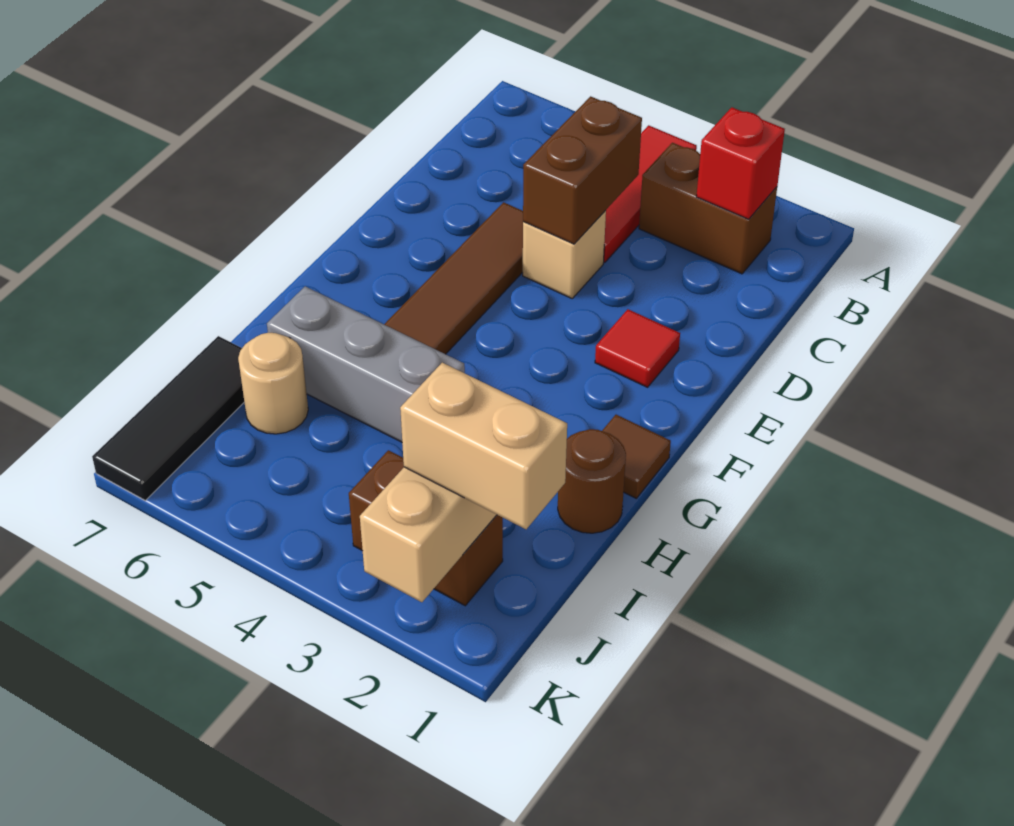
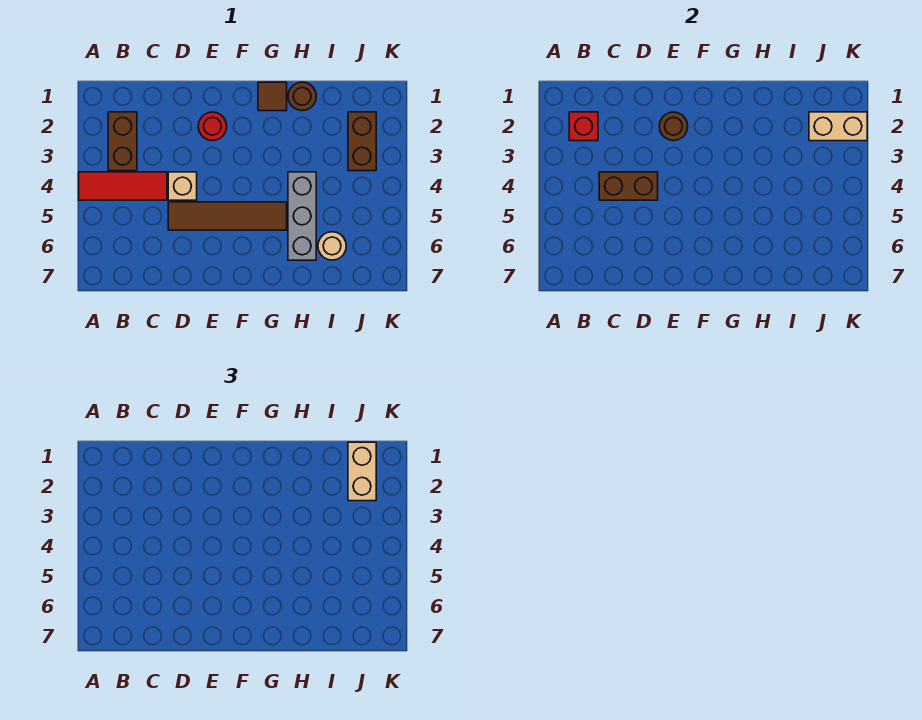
red tile E2 level 1 -> red round brick E2 level 1
none -> brown round brick E2 level 2
black tile I7:K7 level 1 -> none

